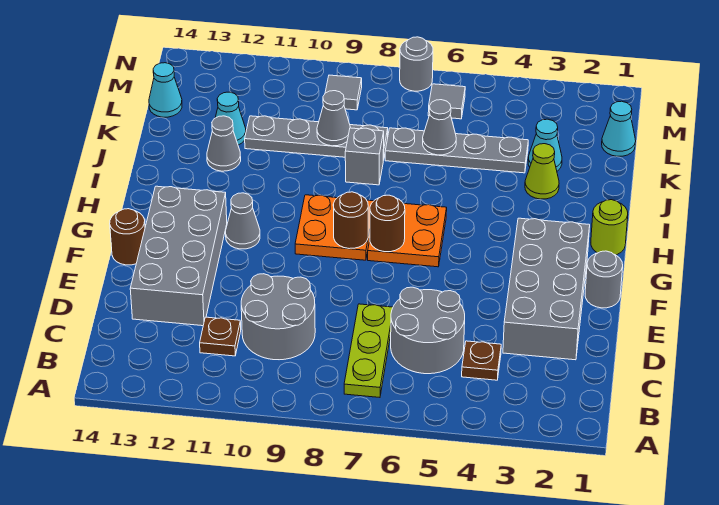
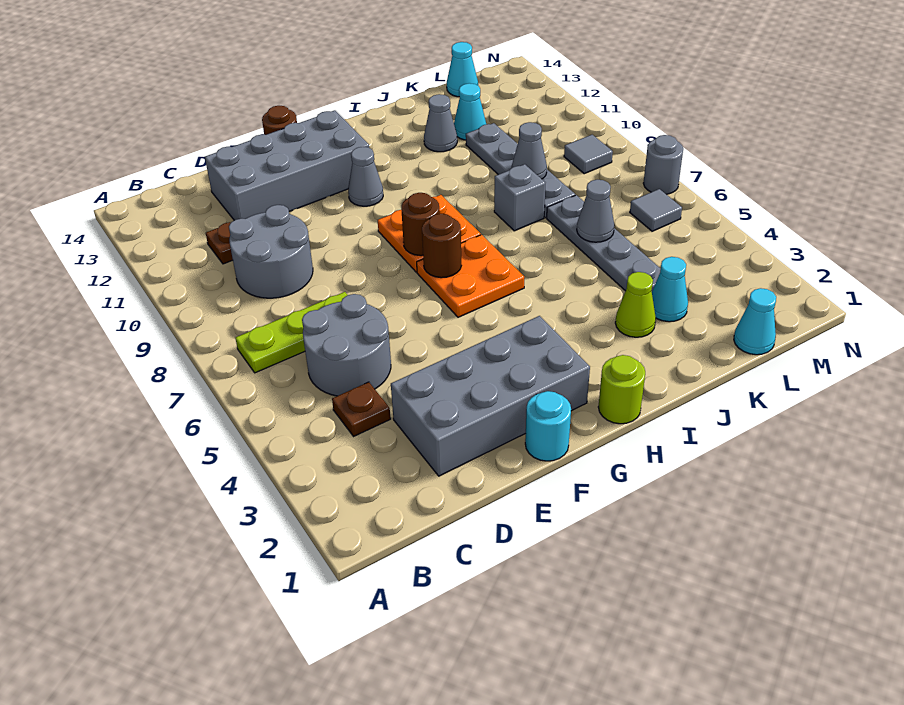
grey round brick F1 level 1 -> cyan round brick F1 level 1

